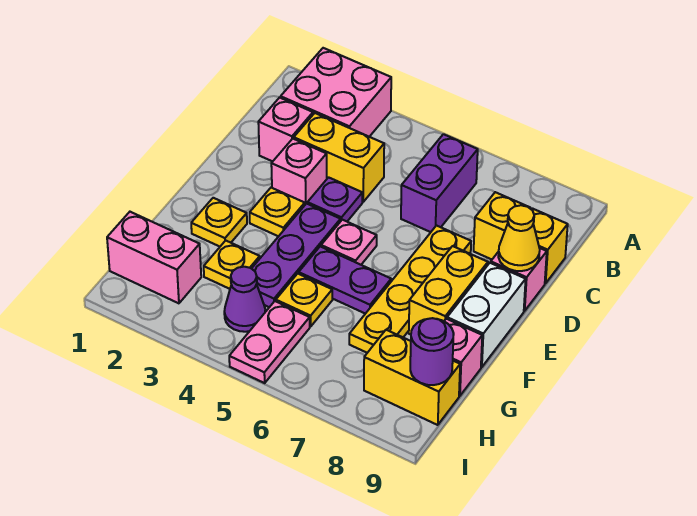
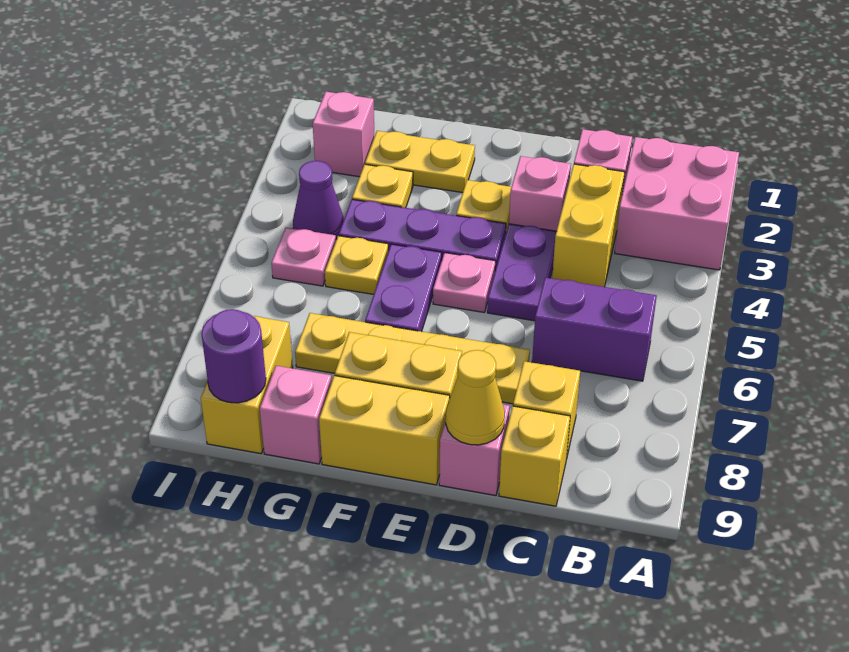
purple plate D4 level 1 -> purple plate D4:D5 level 1
white brick E9:F9 level 1 -> yellow brick E9:F9 level 1
yellow plate F2 level 1 -> yellow plate F2:G2 level 1
pink brick H1:H2 level 1 -> pink brick H2 level 1
pink plate H5:I5 level 1 -> pink plate H5 level 1

